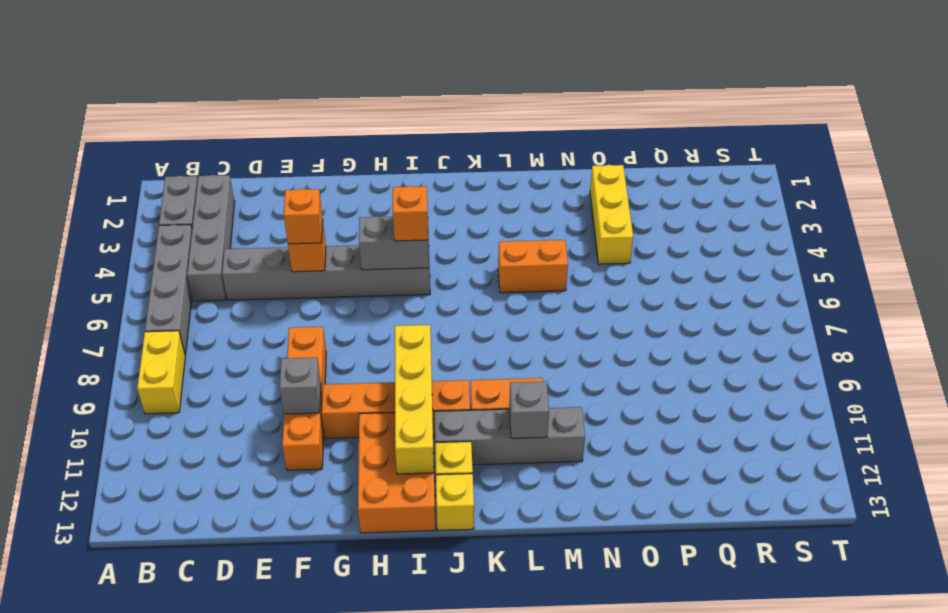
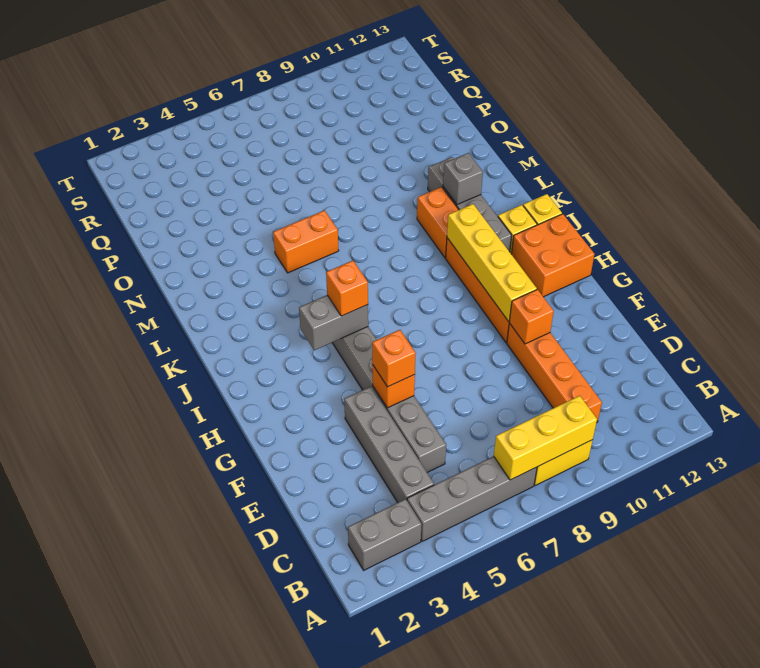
grey brick C2:C5 level 1 -> grey brick C4:F4 level 1
orange brick F8:F11 level 1 -> orange brick C10:F10 level 1
grey brick F10 level 2 -> orange brick F10 level 2
grey brick H5:I5 level 2 -> grey brick I4:I5 level 2
orange brick H11:I13 level 1 -> orange brick H12:I13 level 1
yellow brick I9:I12 level 2 -> yellow brick G10:J10 level 2
orange brick L5:M5 level 1 -> orange brick M5:M6 level 1
yellow brick O2:O4 level 1 -> yellow brick B7:B9 level 2

